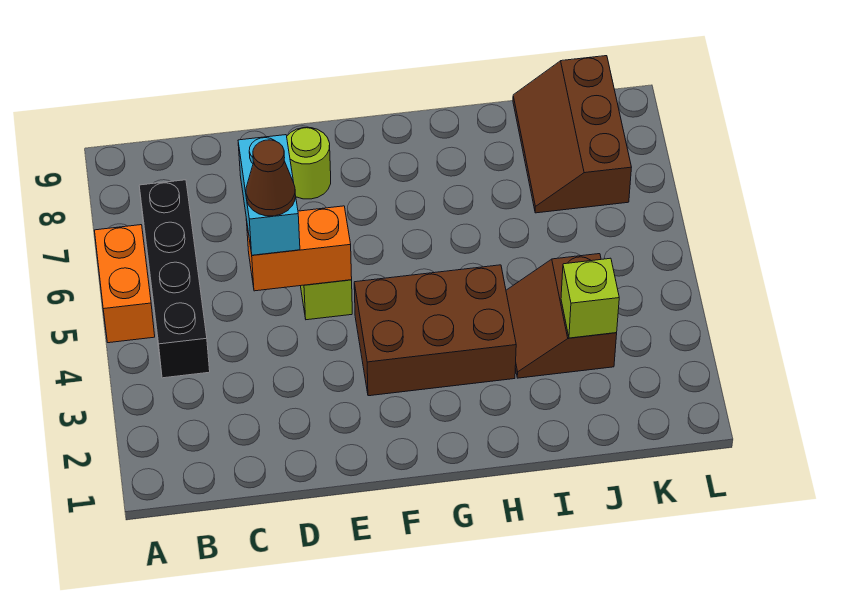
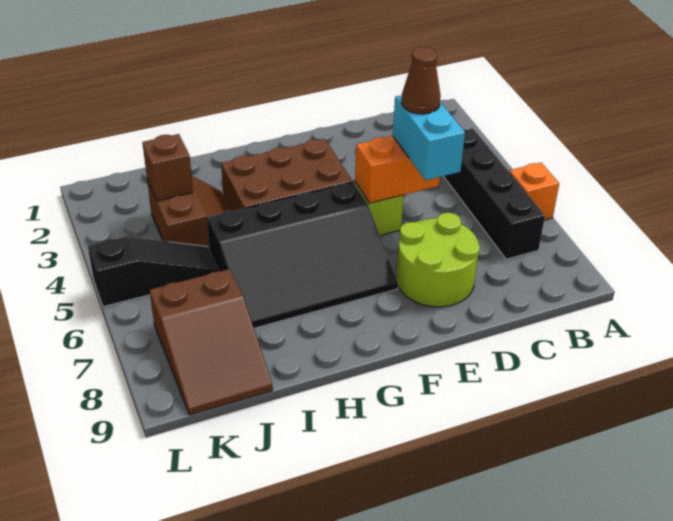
orange brick A5:A6 level 1 -> orange brick A6 level 1
lime round brick E8 level 1 -> lime round brick D7:E8 level 1
none -> black slope F5:I7 level 1 top 5
lime brick J3 level 2 -> brown brick J3 level 2
none -> black slope J5:L5 level 1 top L
brown slope J7:K9 level 1 top K -> brown slope J7:K9 level 1 top 7

